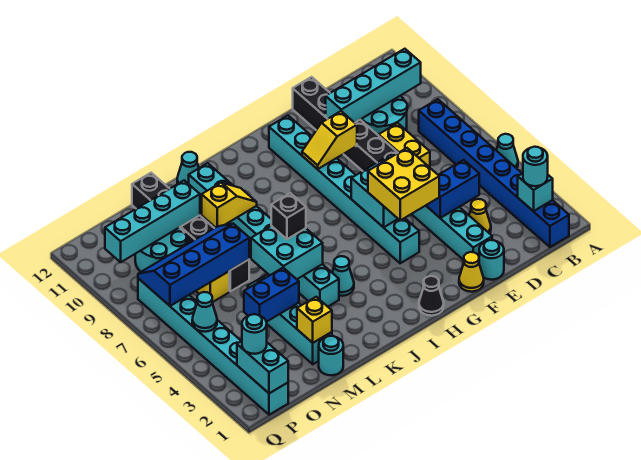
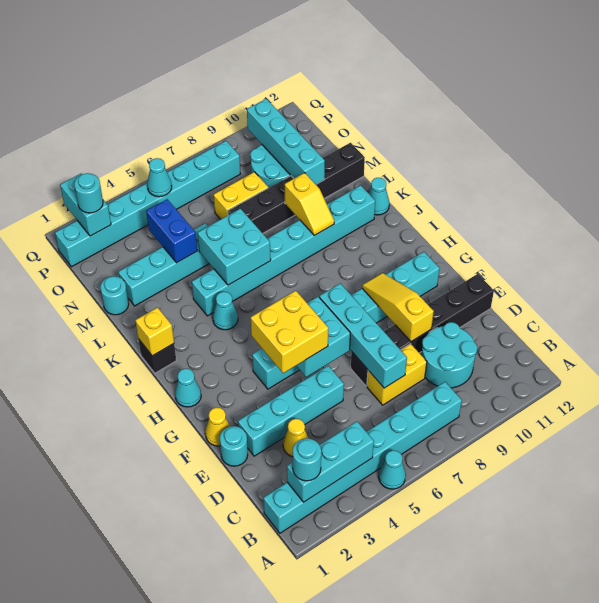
blue brick B1:B8 level 1 -> cyan brick B1:B8 level 1
cyan brick B2 level 2 -> cyan brick B2:B4 level 2
cyan brick B10:E10 level 2 -> cyan brick D7:G7 level 2
blue brick D4:E4 level 2 -> none
yellow slope F9:G9 level 2 top F -> yellow slope E9:G9 level 2 top E
black cone H1 level 1 -> cyan cone H1 level 1
black brick K6 level 3 -> black brick J1 level 1
yellow brick M2 level 2 -> yellow brick J1 level 2
blue slope M7:P8 level 2 top 7 -> none
cyan brick P1:P2 level 2 -> cyan brick P2:Q2 level 2

